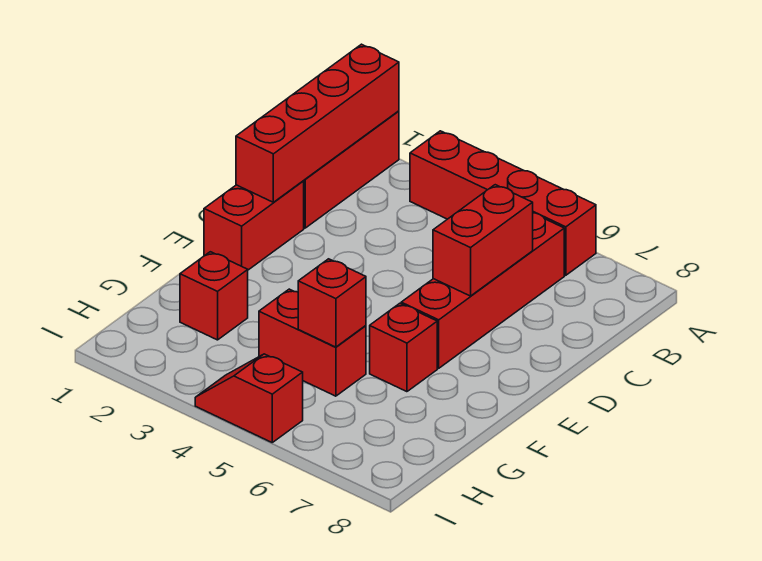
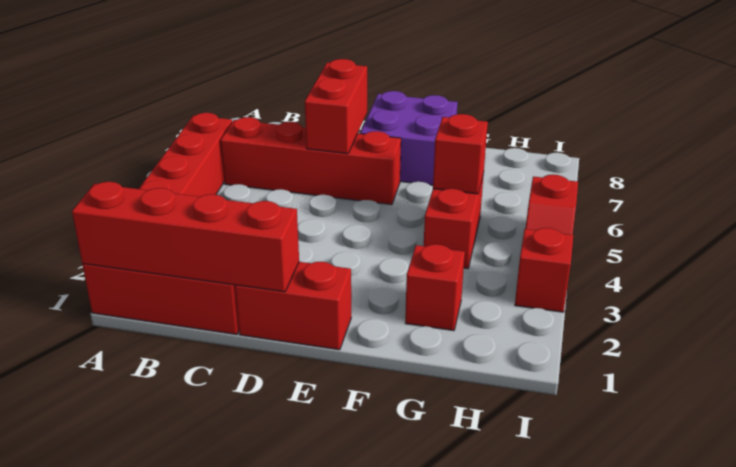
red brick C6:D6 level 2 -> red brick D6:D7 level 2
none -> purple brick E7:F8 level 1
red brick F6 level 1 -> red brick I3 level 1

